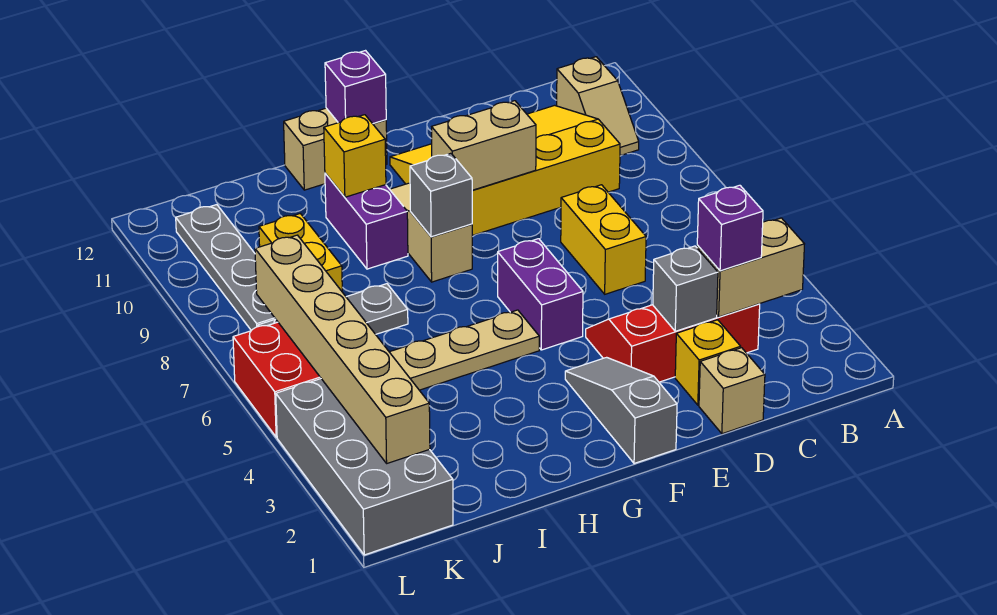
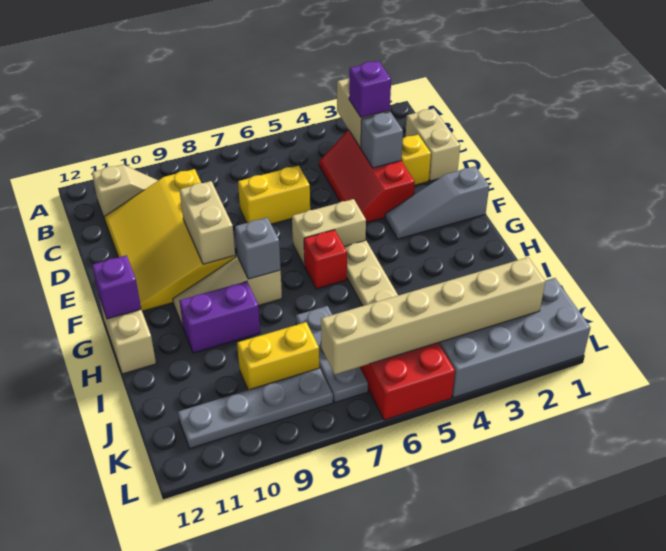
tan brick D1 level 1 -> tan brick C1:D1 level 1
purple brick F5:F6 level 1 -> tan brick F5:F6 level 1
none -> red brick G6 level 1
yellow brick H10 level 2 -> none

